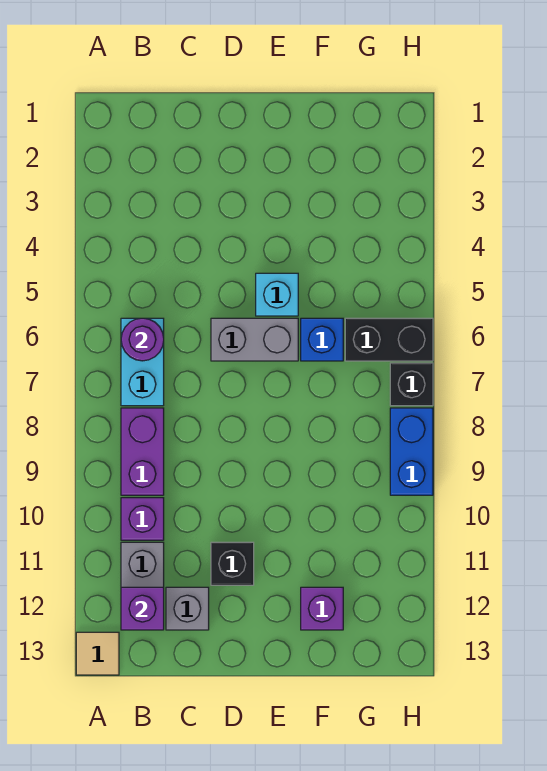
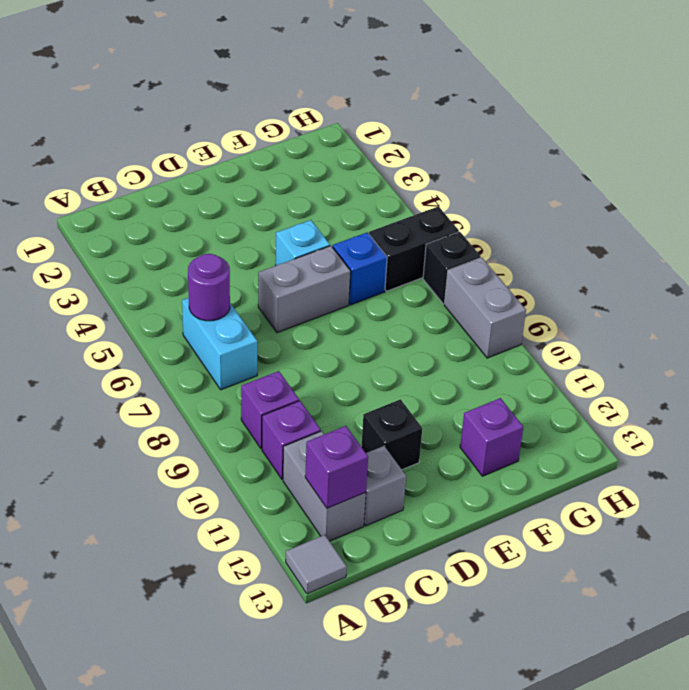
tan tile A13 level 1 -> grey tile A13 level 1
purple brick B8:B9 level 1 -> purple brick B9 level 1
blue brick H8:H9 level 1 -> grey brick H8:H9 level 1

